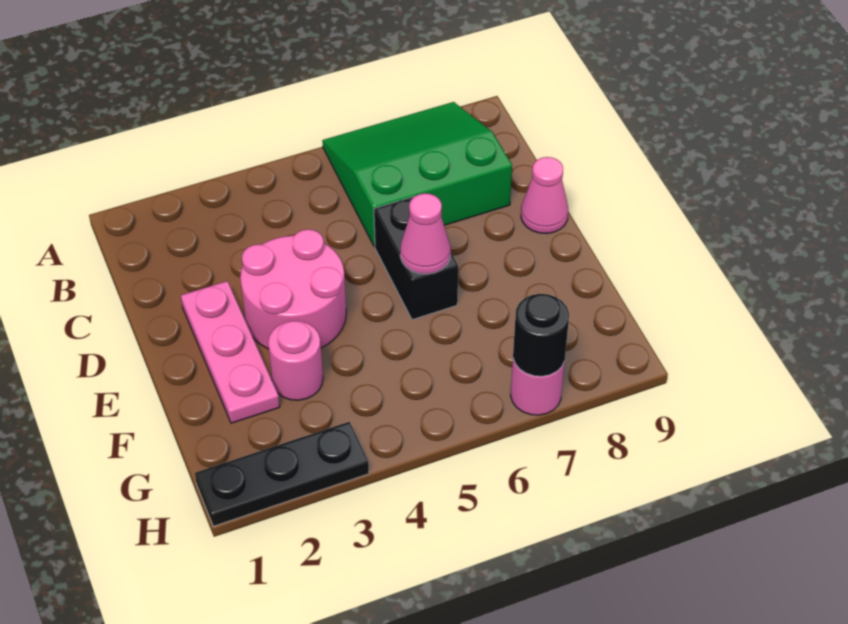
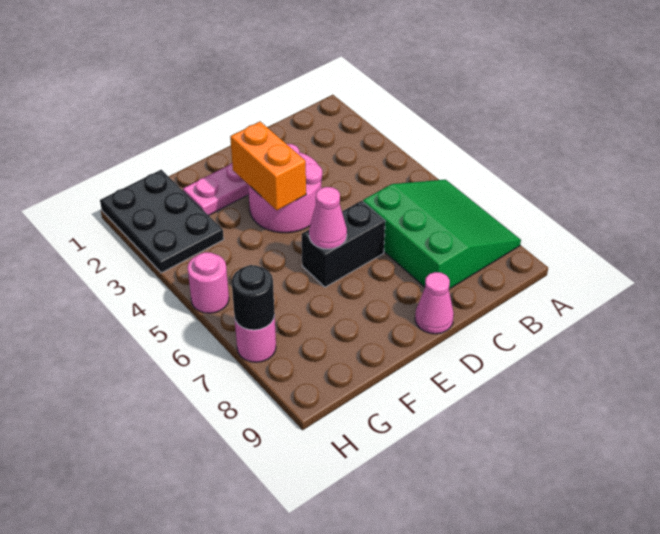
none -> orange brick E3:E4 level 2
pink round brick F3 level 1 -> pink round brick H5 level 1
black plate H1:H3 level 1 -> black plate G1:H3 level 1

